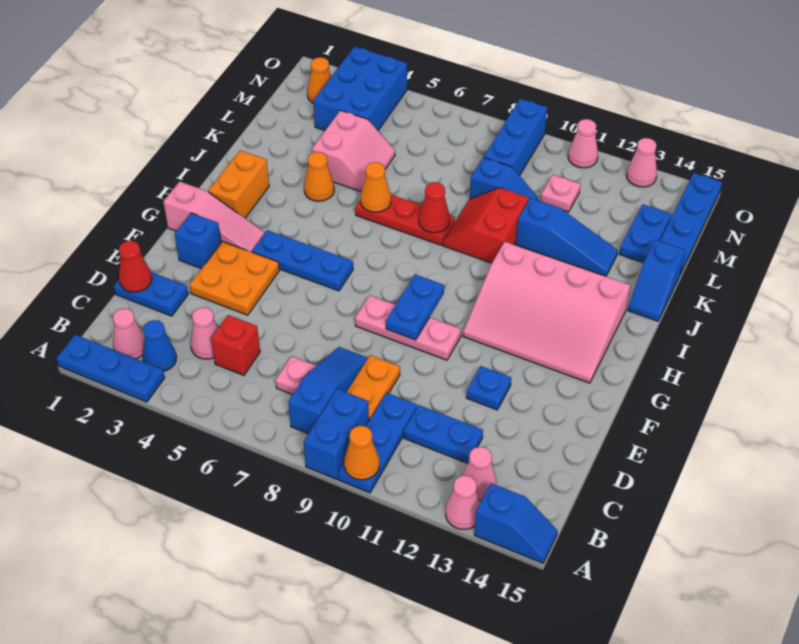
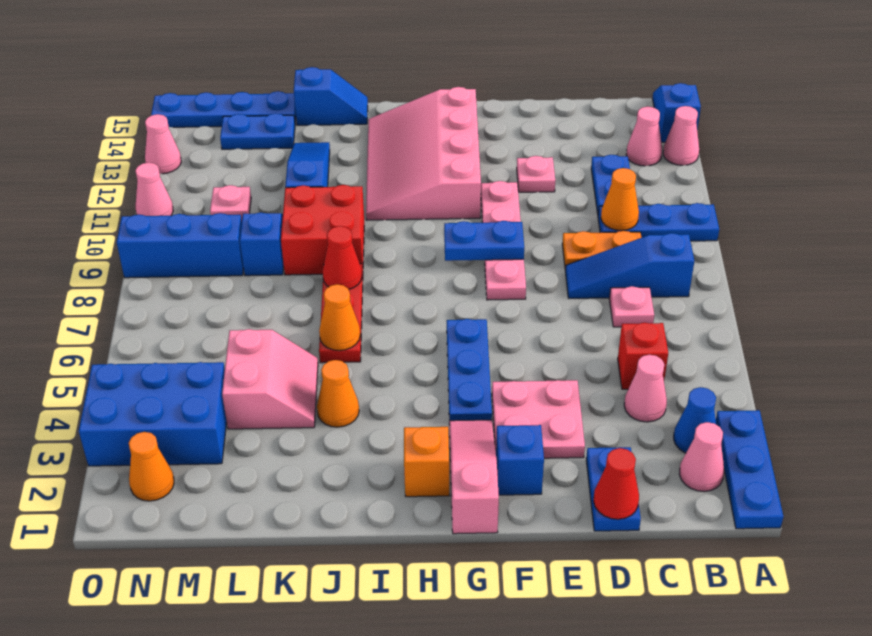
blue brick A9:B9 level 1 -> none
orange cone A10 level 2 -> orange cone C10 level 2
orange plate E3:F4 level 1 -> pink plate E3:F4 level 1
blue plate E12 level 1 -> pink plate E12 level 1
pink plate F8:F10 level 1 -> pink plate F8:F11 level 1
pink slope G11:I14 level 1 top I -> pink slope G11:I14 level 1 top G
orange brick H2:I2 level 1 -> orange brick H2 level 1
red slope J9:K10 level 1 top 10 -> red brick J9:K10 level 1
pink slope K4:L5 level 1 top 4 -> pink slope K4:L5 level 1 top L

